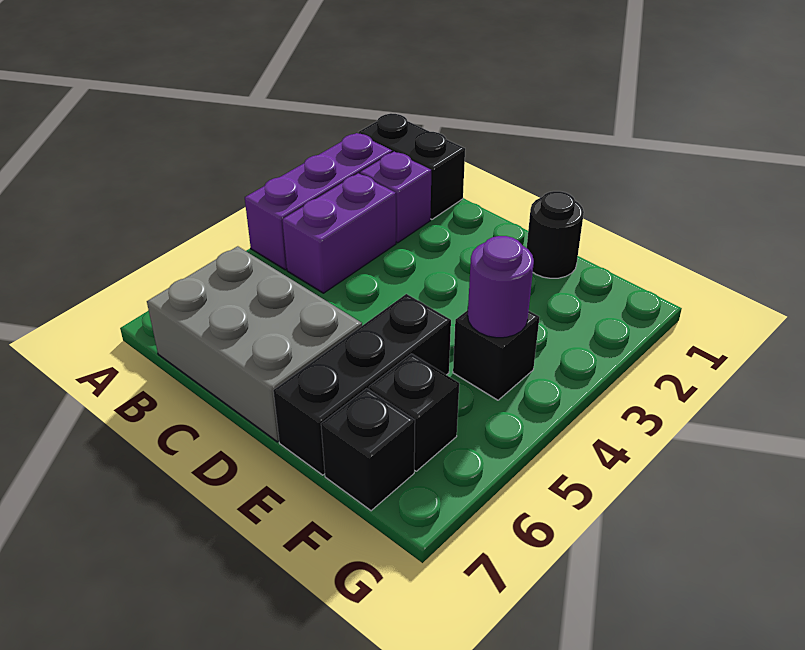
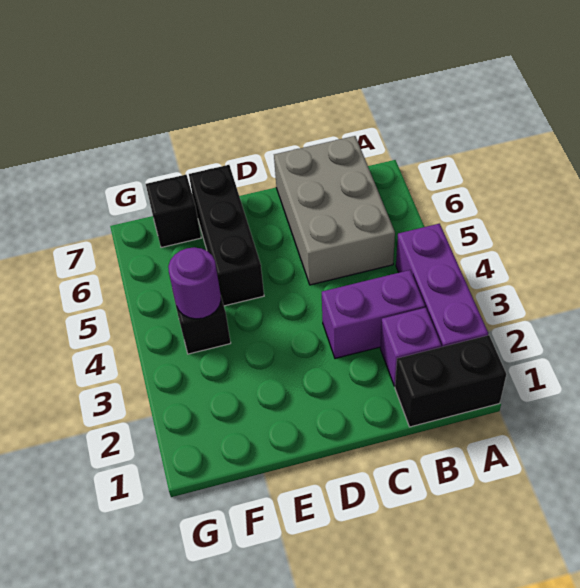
purple brick B3:B4 level 1 -> purple brick B3:C3 level 1
grey brick B6:D7 level 1 -> grey brick B5:C7 level 1
black round brick E1 level 1 -> none
black brick F6 level 1 -> none

